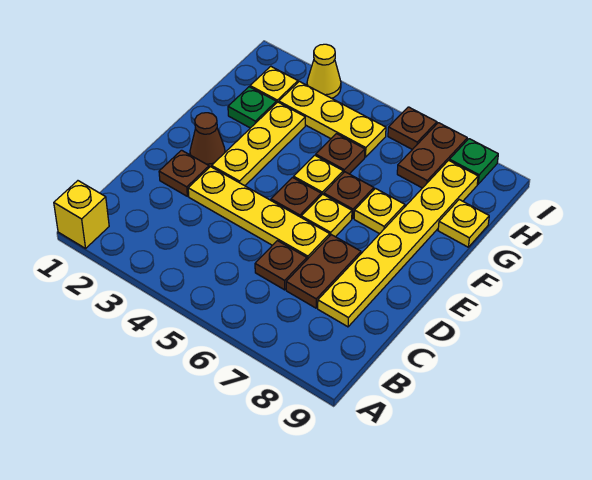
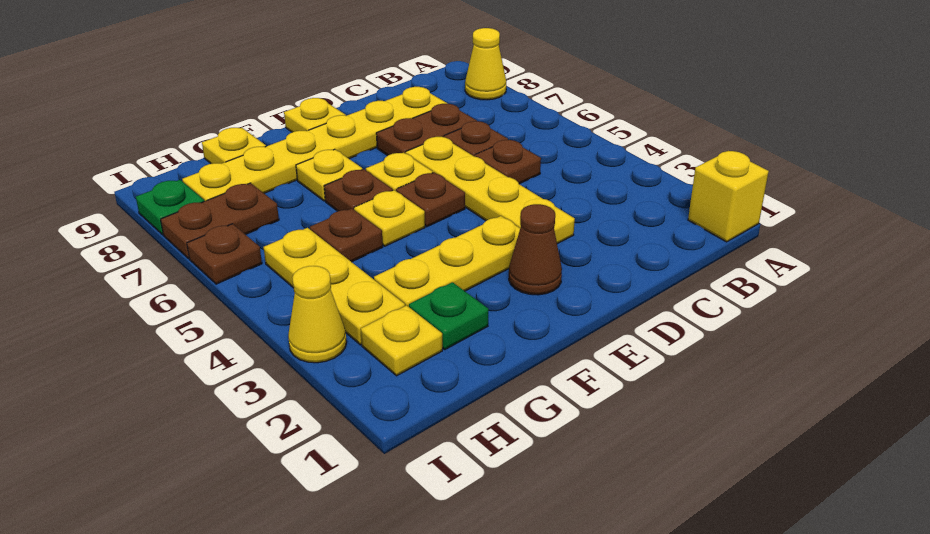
none -> yellow cone A8 level 1
brown plate D2 level 1 -> brown plate C5 level 1
none -> yellow plate E9 level 1

